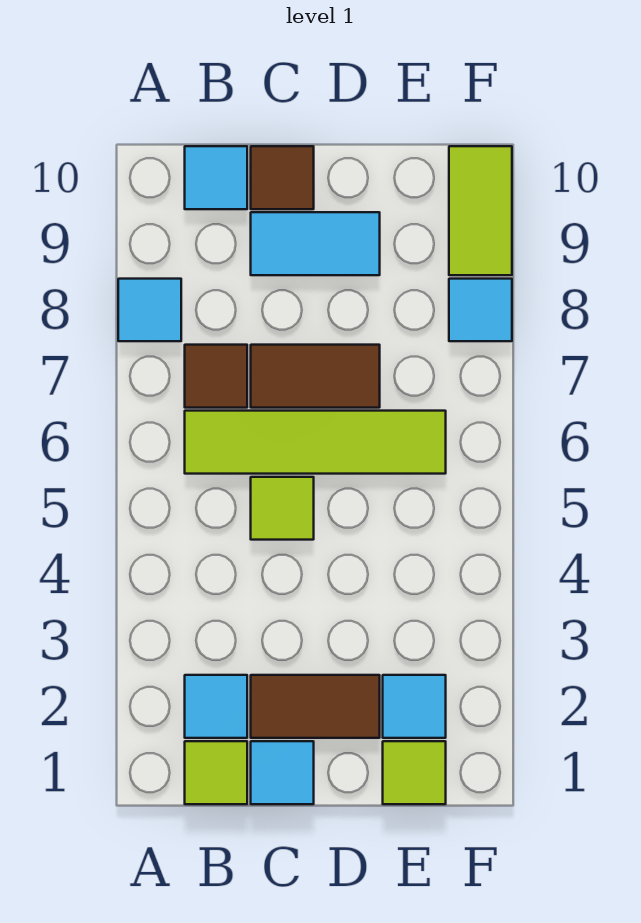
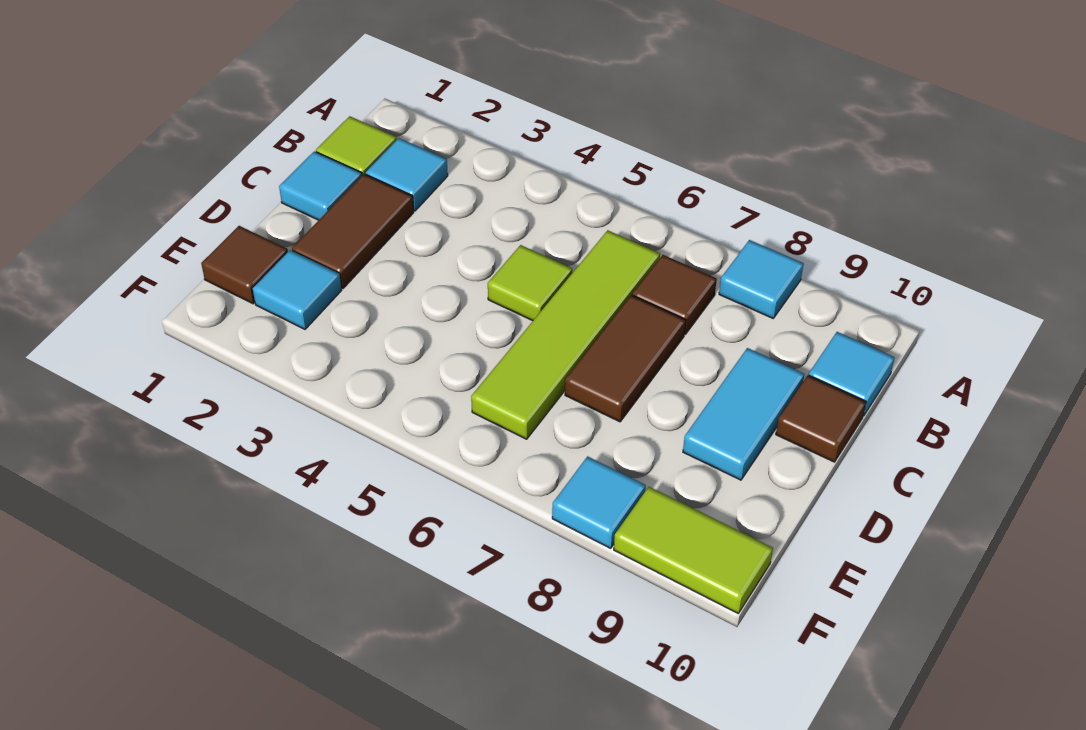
lime tile E1 level 1 -> brown tile E1 level 1

